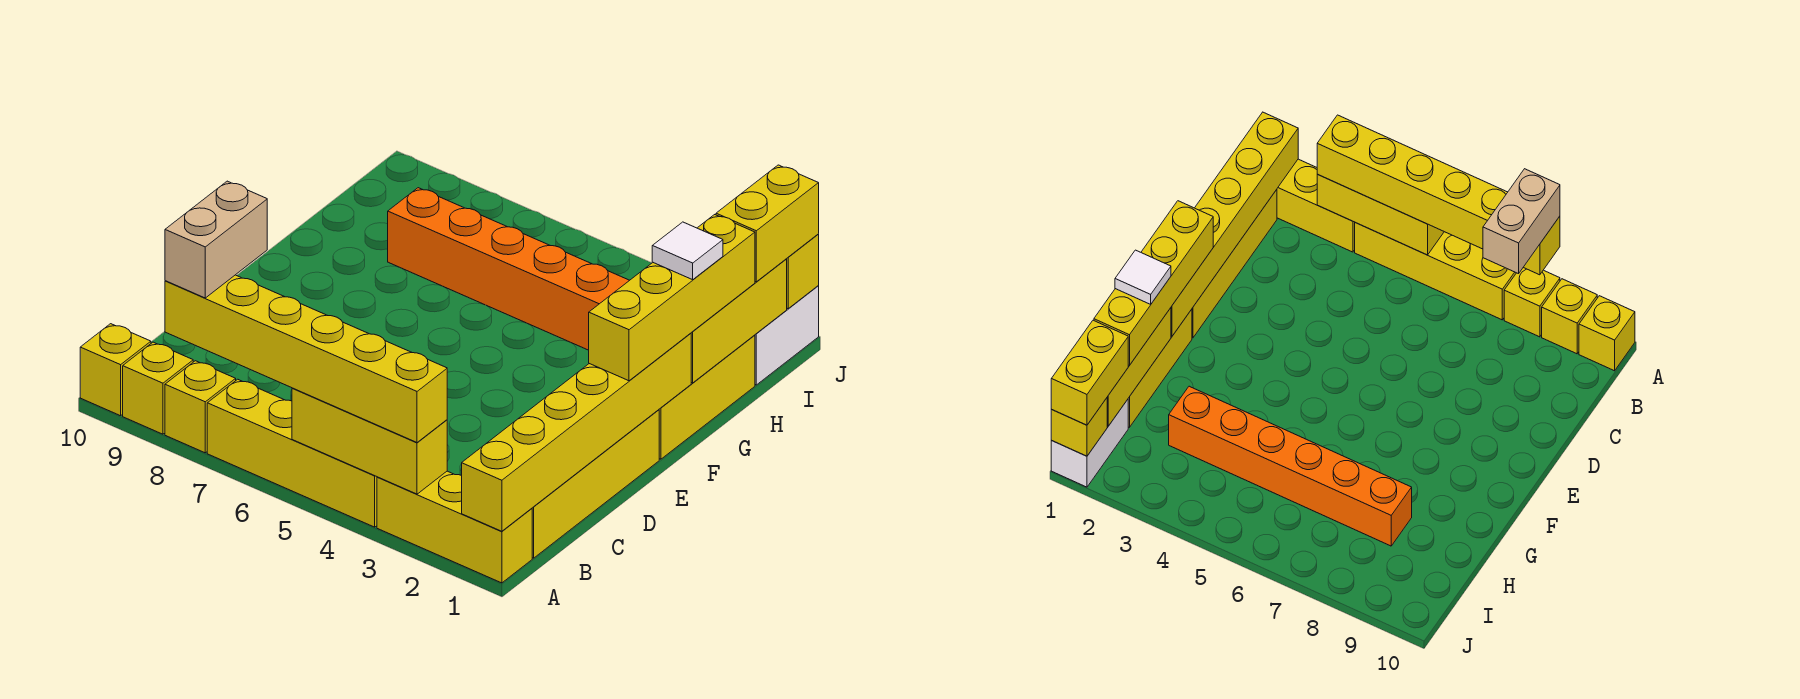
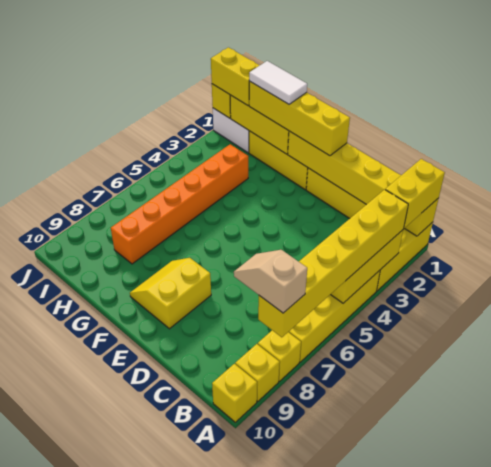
none -> yellow brick A1:A2 level 3
tan brick A8:B8 level 4 -> tan slope A8:B8 level 4 top A
none -> yellow slope E8:F9 level 1 top E
white tile G1 level 4 -> white tile G1:H1 level 4

